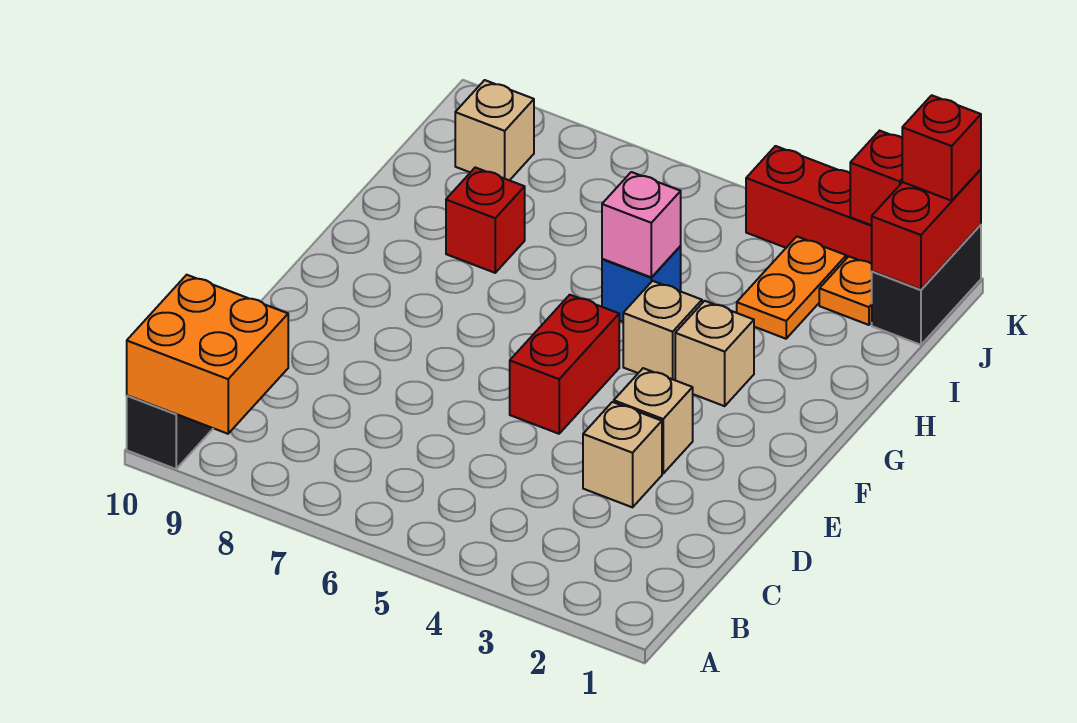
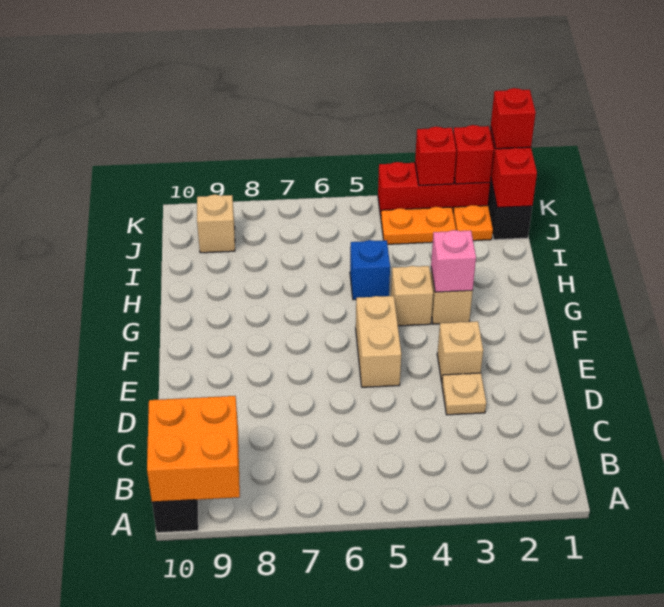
tan brick D3 level 1 -> tan plate D3 level 1
red brick E5:F5 level 1 -> tan brick E5:F5 level 1
pink brick H5 level 2 -> pink brick G3 level 2
red brick H8 level 1 -> red brick K3 level 2
orange plate I3:J3 level 1 -> orange plate J3:J4 level 1

